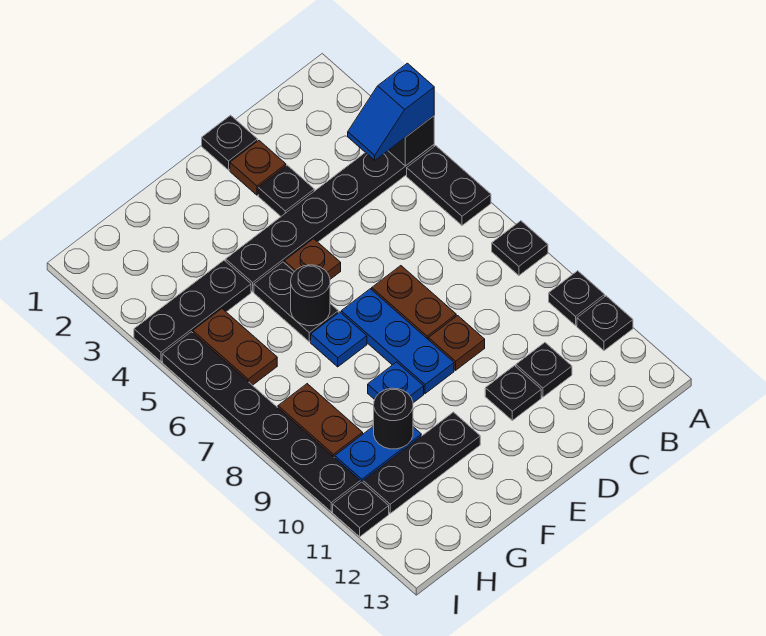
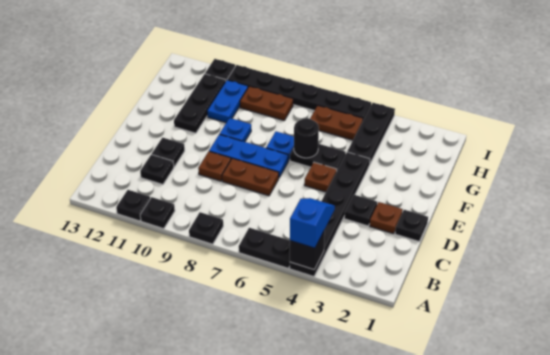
black round brick G10 level 2 -> none

